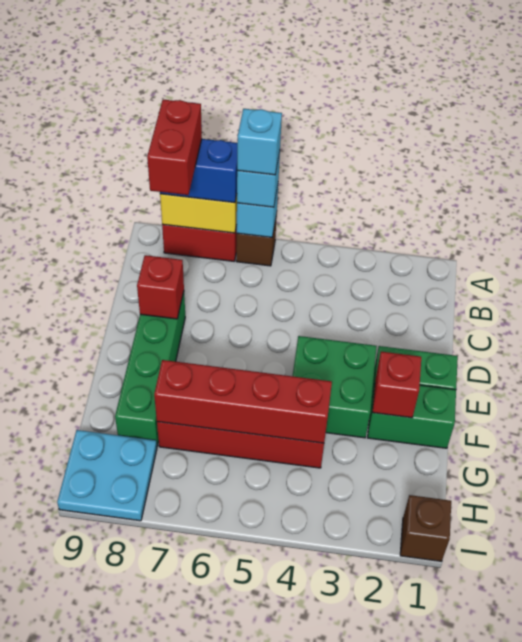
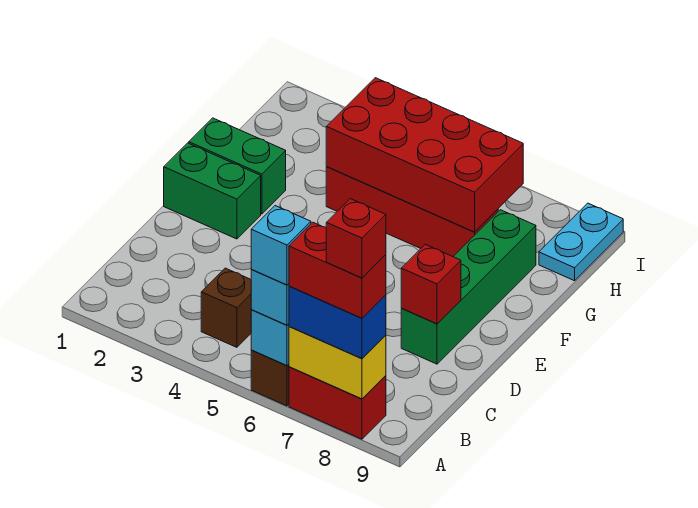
red brick A8:B8 level 4 -> red brick A7:A8 level 4
green brick E3:F4 level 1 -> none
red brick F2 level 2 -> red brick A8 level 5
red brick G4:G7 level 2 -> red brick G4:H7 level 2
cyan plate H8:I9 level 1 -> cyan plate H9:I9 level 1
brown brick I1 level 1 -> brown brick B4 level 1

